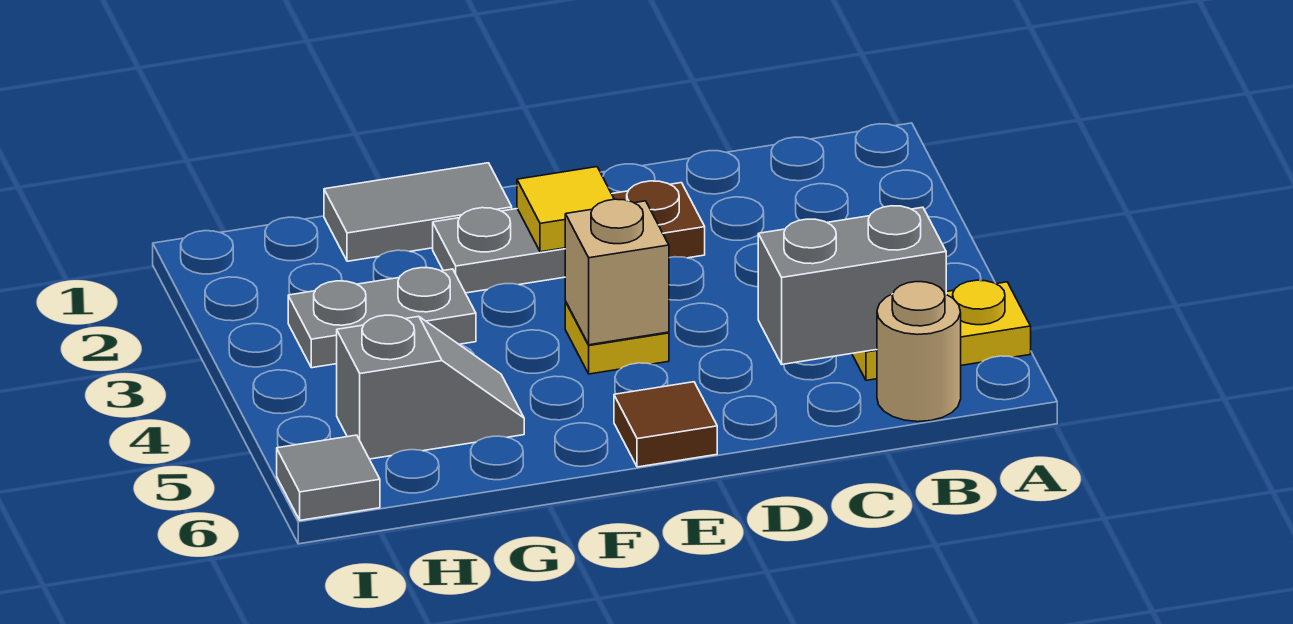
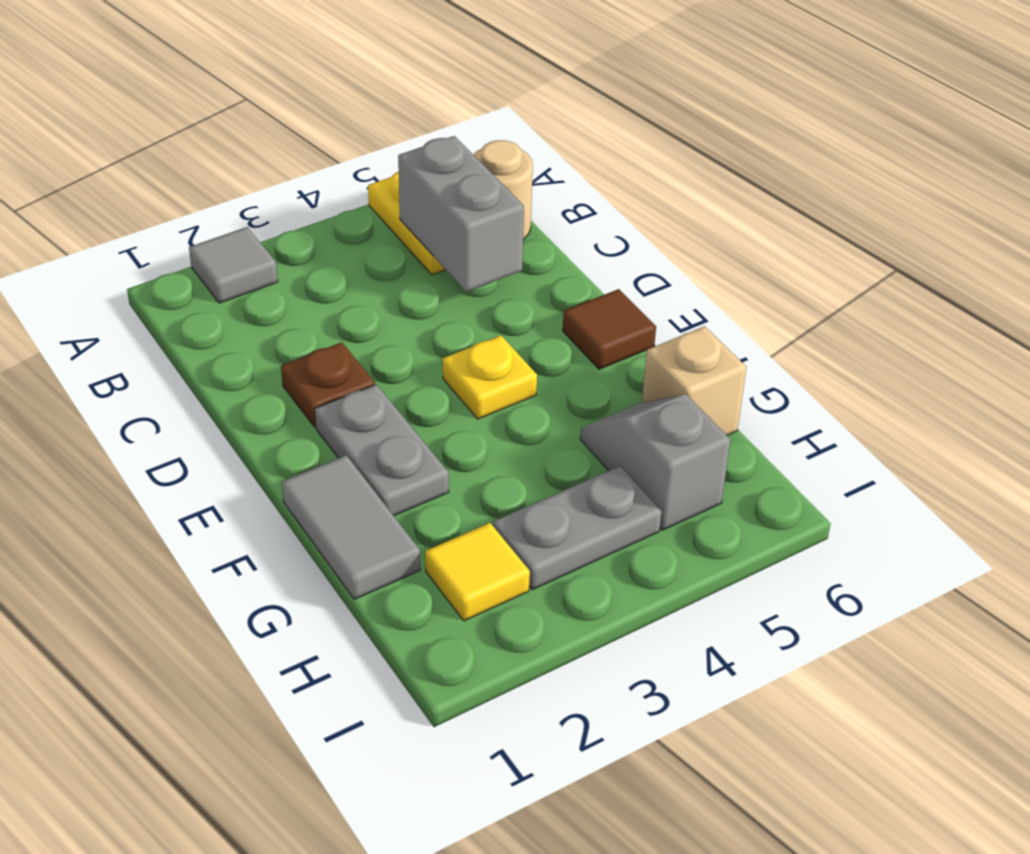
yellow tile E2 level 2 -> yellow tile H2 level 1
tan brick E4 level 2 -> tan brick G6 level 1
grey plate G3:H3 level 1 -> grey plate H3:H4 level 1
grey tile I6 level 1 -> grey tile A2 level 1

